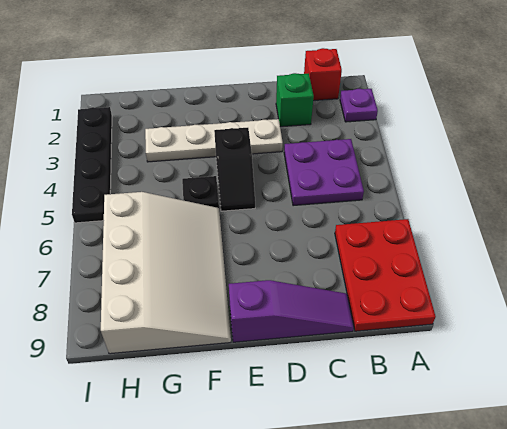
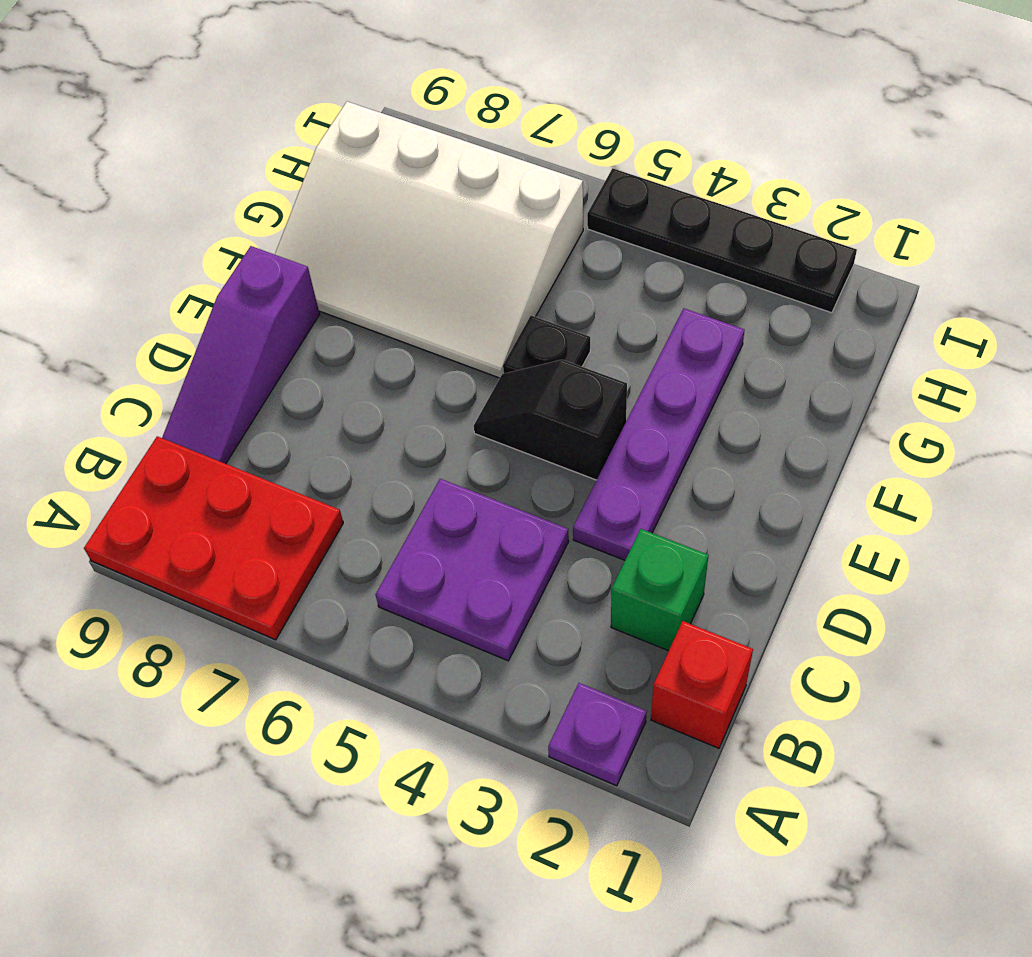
white plate D3:G3 level 1 -> purple plate D3:G3 level 1

